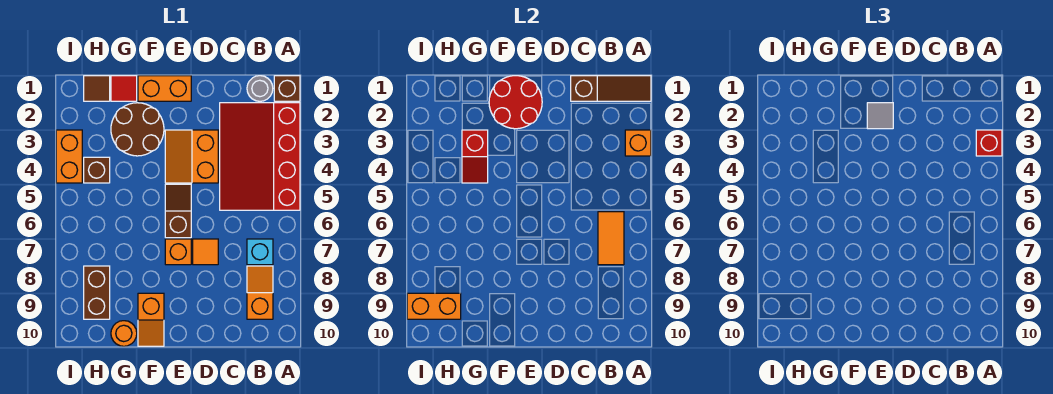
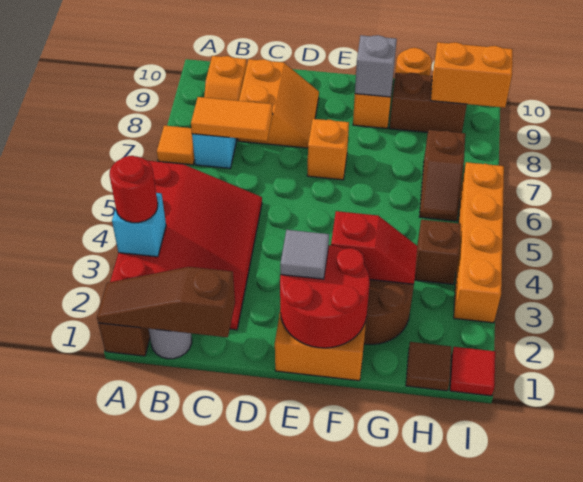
orange brick A3 level 2 -> cyan brick A3 level 2
red brick A3 level 3 -> red round brick A3 level 3
orange tile B6:B7 level 2 -> orange tile B7:C7 level 2
orange slope D3:E4 level 1 top D -> orange slope C8:D9 level 1 top C
orange tile D7 level 1 -> orange tile A7 level 1
brown slope E5:E6 level 1 top 6 -> brown slope H6:H7 level 1 top 7
none -> grey brick F9 level 2
red tile G1 level 1 -> red tile I1 level 1
red slope G3:G4 level 2 top 3 -> red slope F3:G3 level 2 top F
brown brick H8:H9 level 1 -> brown brick G9:H9 level 1
orange brick I3:I4 level 1 -> orange brick I3:I6 level 1

